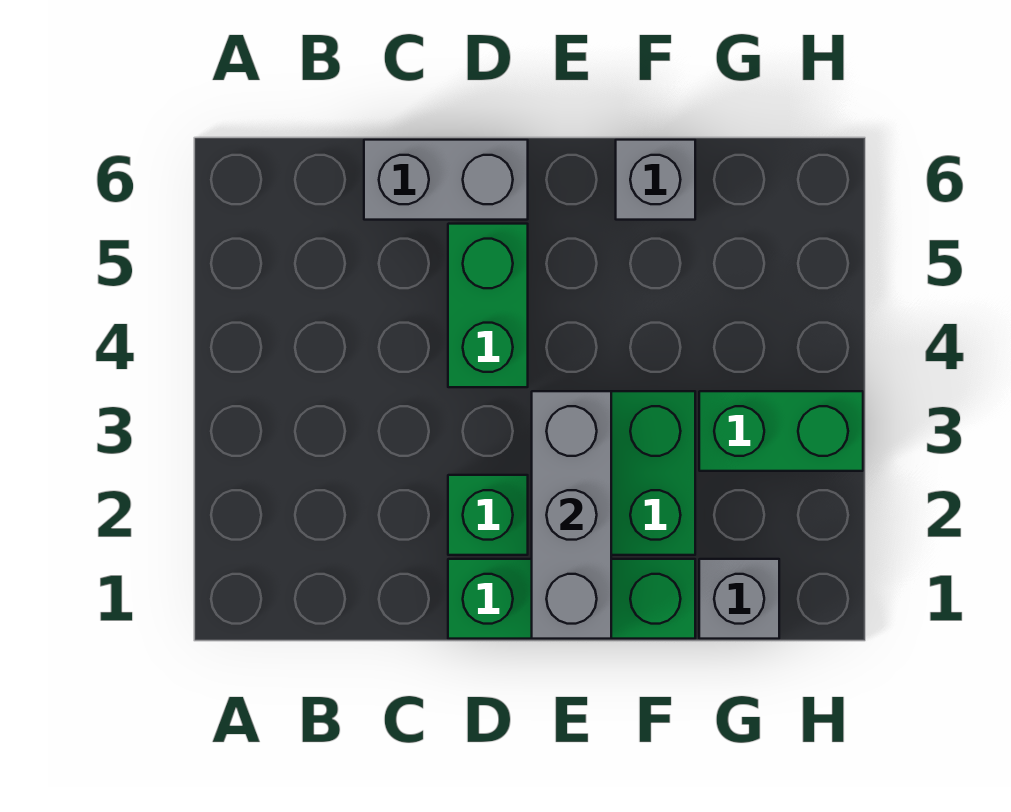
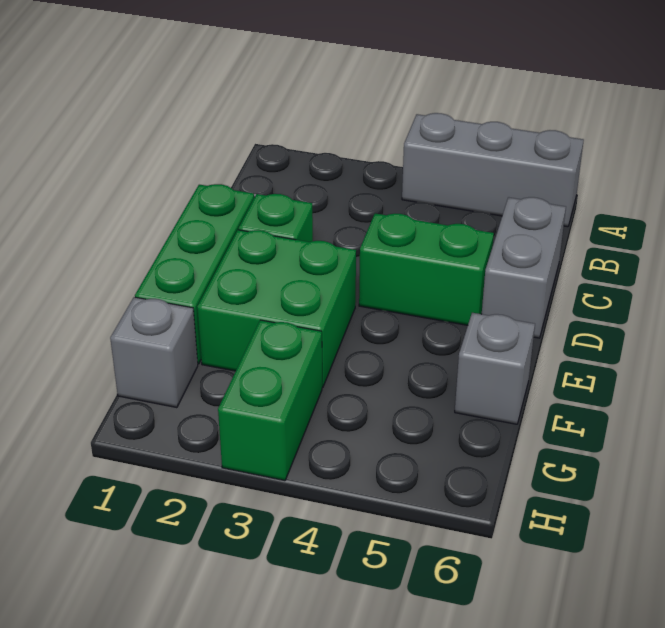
grey brick E1:E3 level 2 -> grey brick A4:A6 level 1

